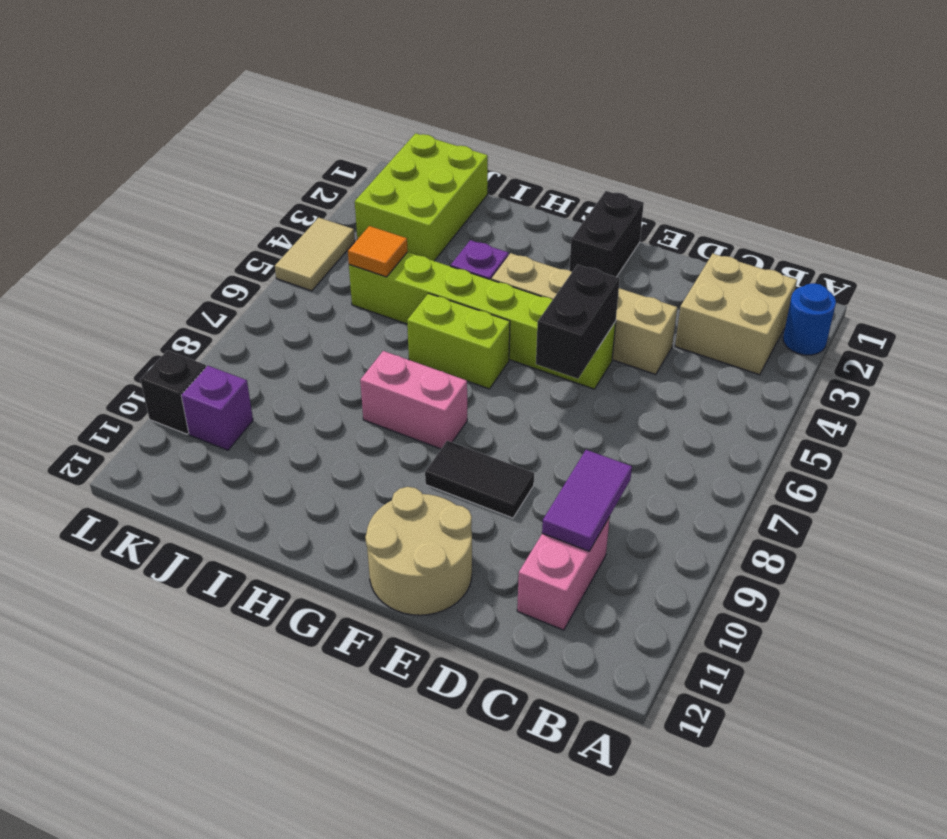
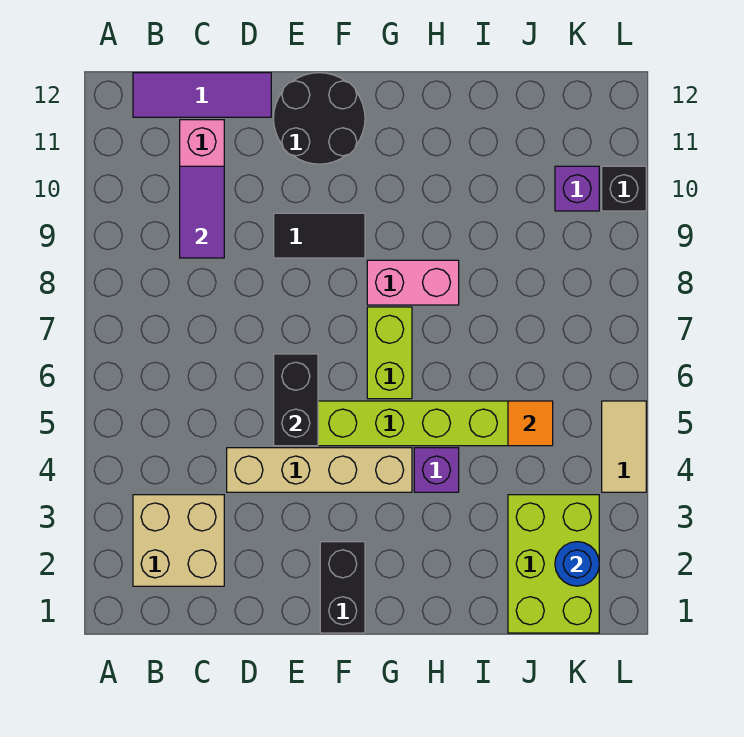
blue round brick A2 level 1 -> blue round brick K2 level 2
none -> purple tile B12:D12 level 1
tan round brick E11:F12 level 1 -> black round brick E11:F12 level 1
lime brick G6:H6 level 1 -> lime brick G6:G7 level 1

